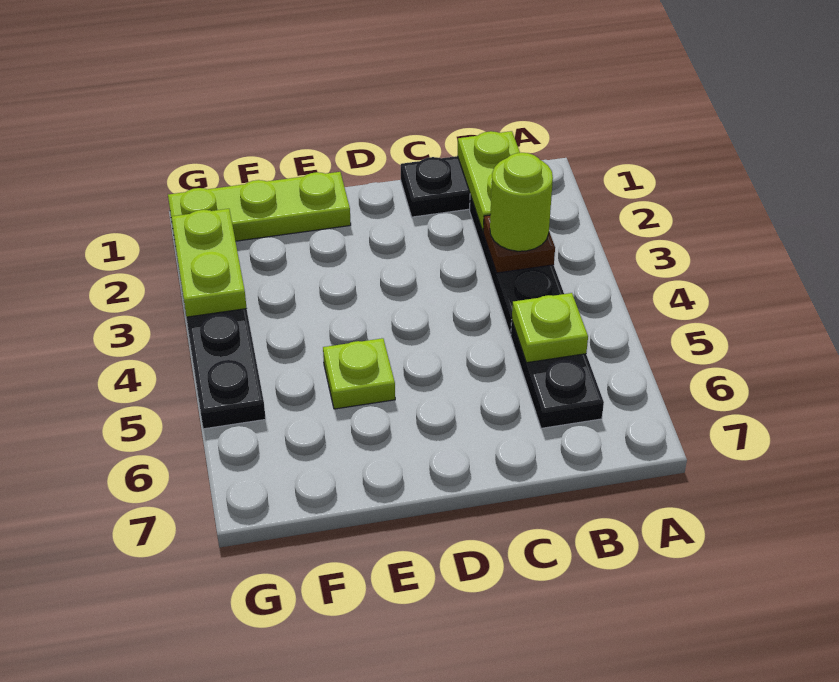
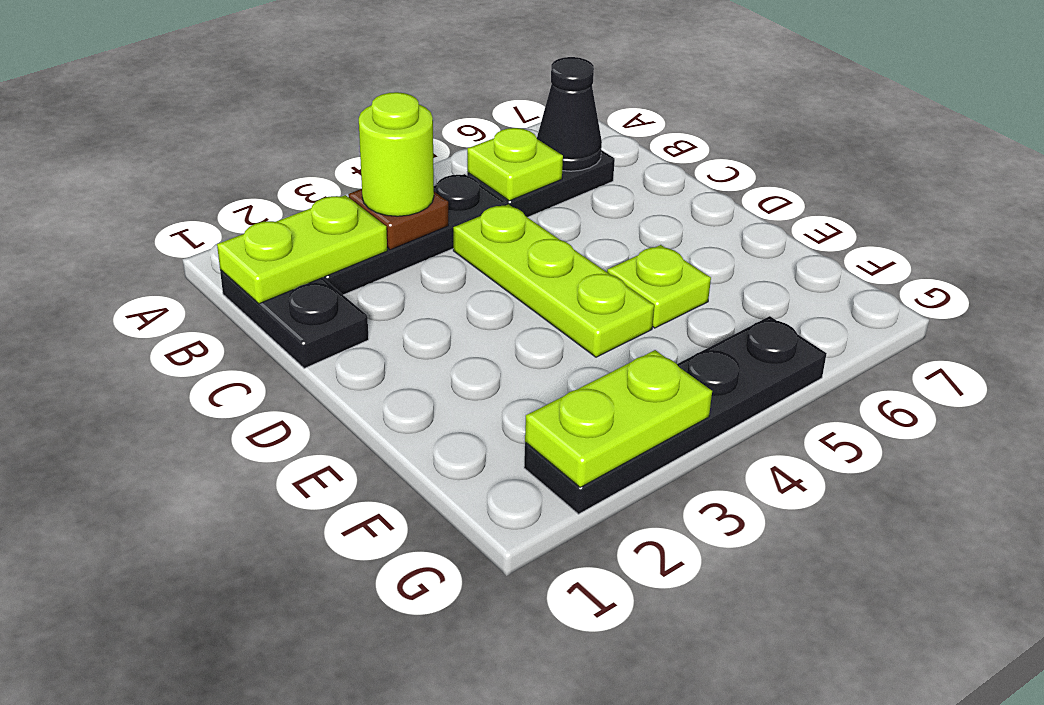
none -> black cone B6 level 2
lime plate E1:G1 level 1 -> lime plate C4:E4 level 1

